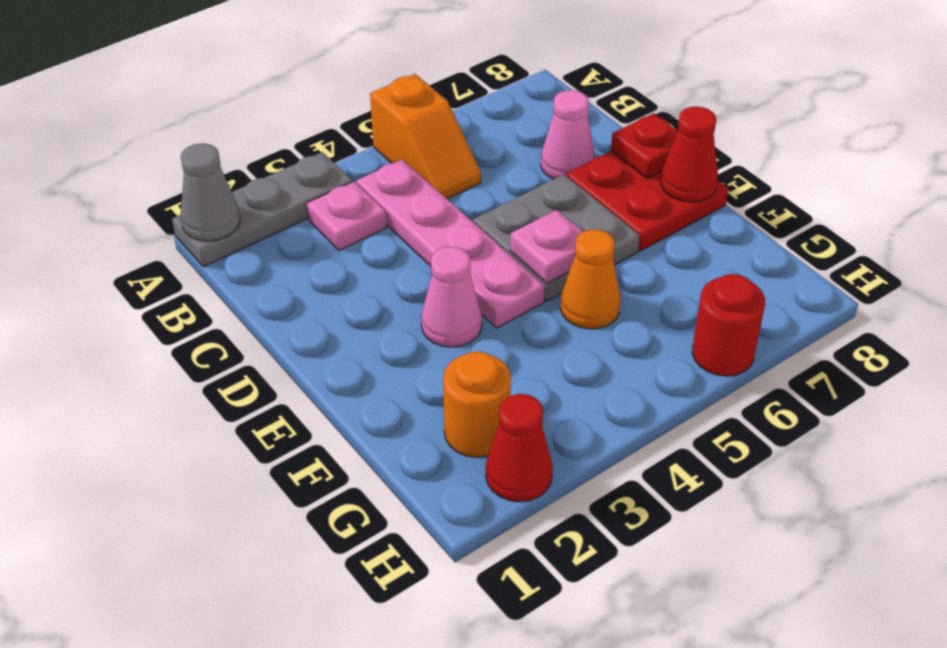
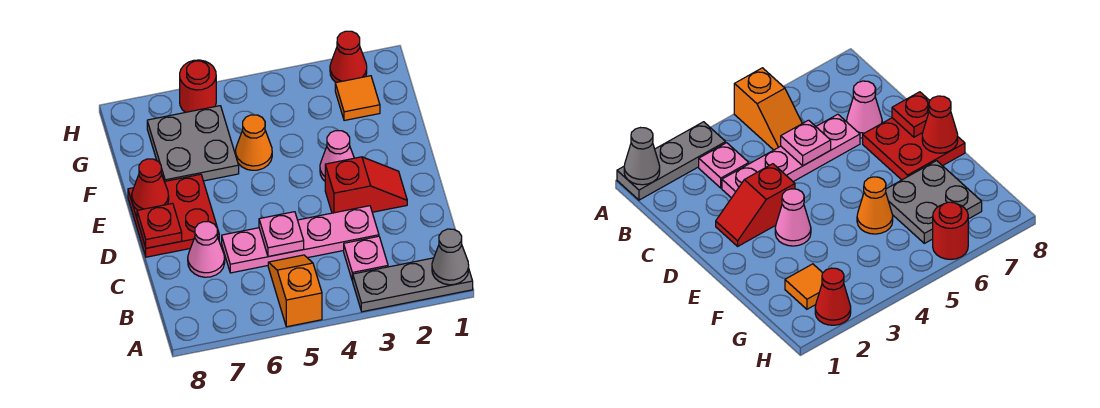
pink plate B4:E4 level 1 -> pink plate C3:C6 level 1
none -> red slope D2:D3 level 1 top 3
grey plate D5:E6 level 1 -> grey plate F6:G7 level 1
pink plate E5 level 2 -> pink plate C5 level 2
orange round brick G2 level 1 -> orange tile G2 level 1

